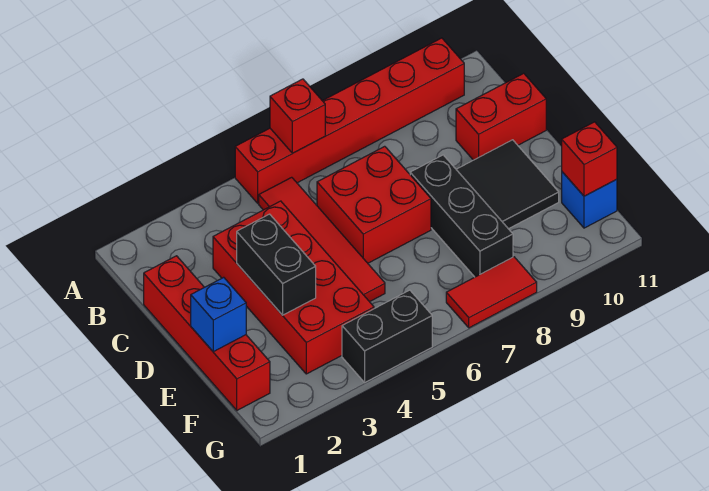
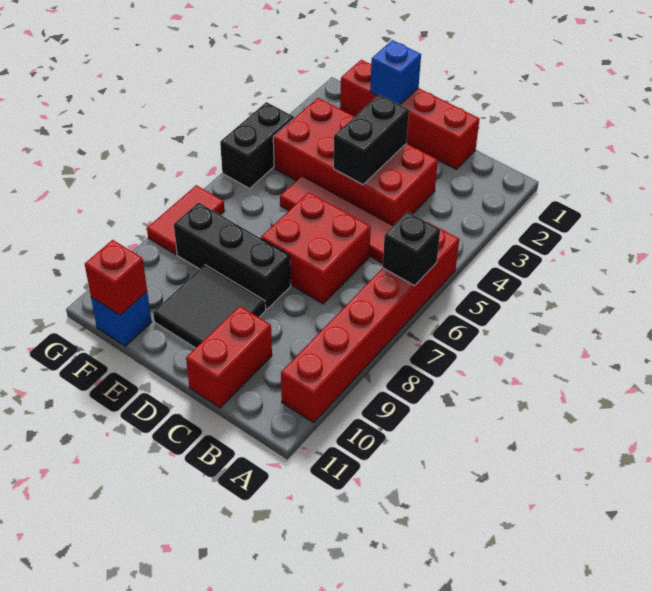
red brick A6 level 2 -> black brick A6 level 2
black brick D3:E3 level 2 -> black brick D3:D4 level 2

